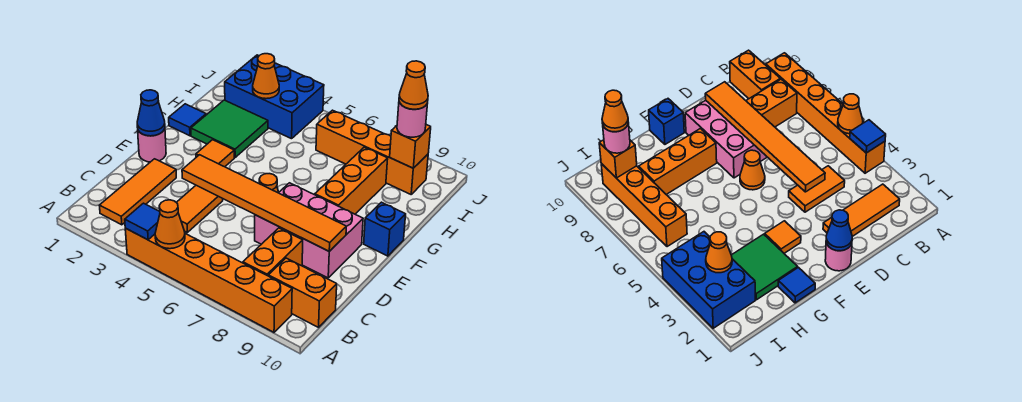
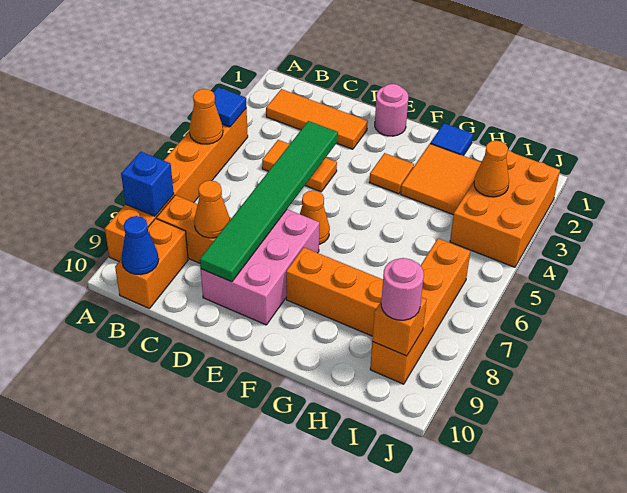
orange tile D4:D9 level 2 -> green tile D4:D9 level 2
blue cone E1 level 2 -> blue cone B10 level 2
blue brick F10 level 1 -> blue brick A8 level 2
green tile G2:H3 level 1 -> orange tile G2:H3 level 1
blue brick I2:J4 level 1 -> orange brick I2:J4 level 1
orange cone I9 level 4 -> orange cone C8 level 2

